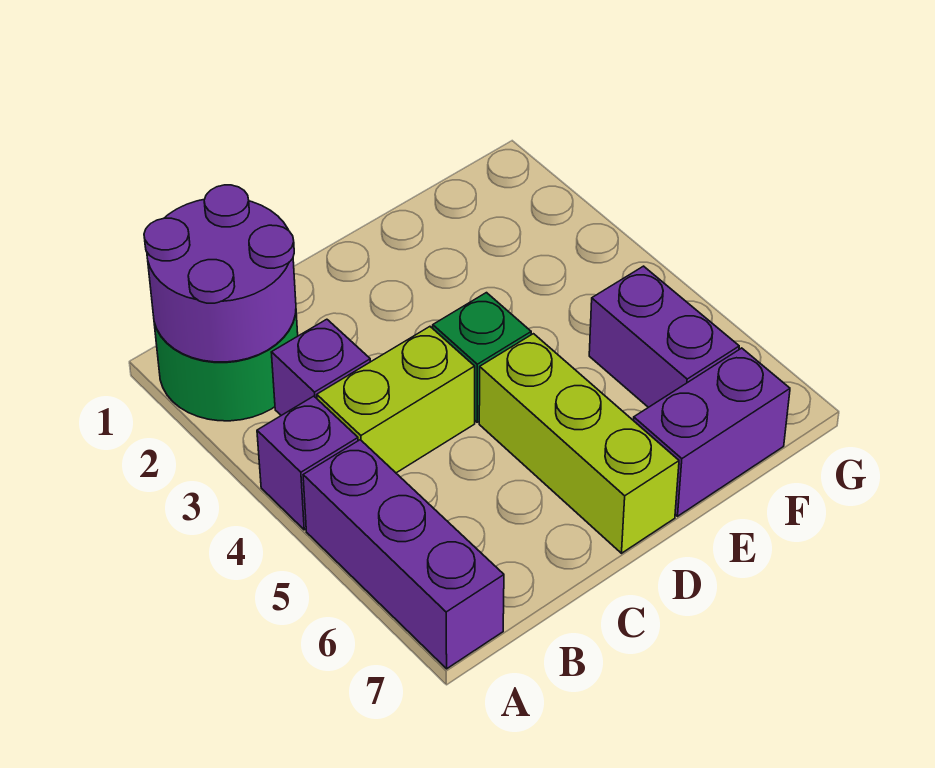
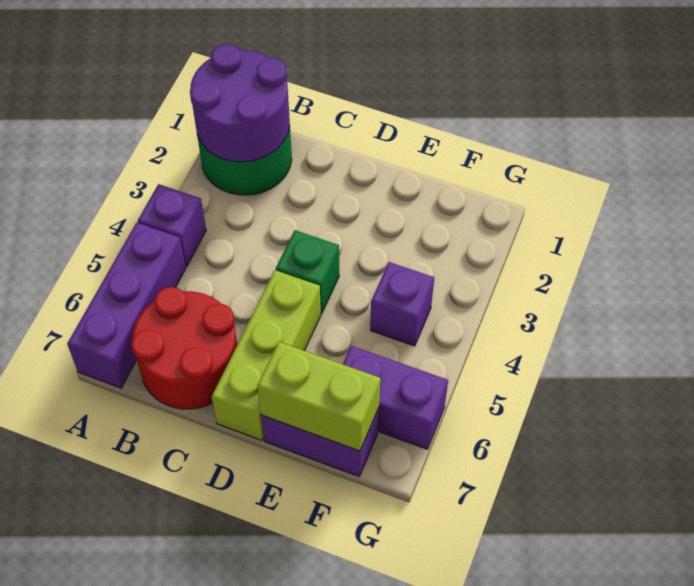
purple brick B3 level 1 -> purple brick F4 level 1
lime brick B4:C4 level 1 -> lime brick E7:F7 level 2
none -> red round brick B6:C7 level 1
purple brick F5:F6 level 1 -> purple brick F6:G6 level 1

